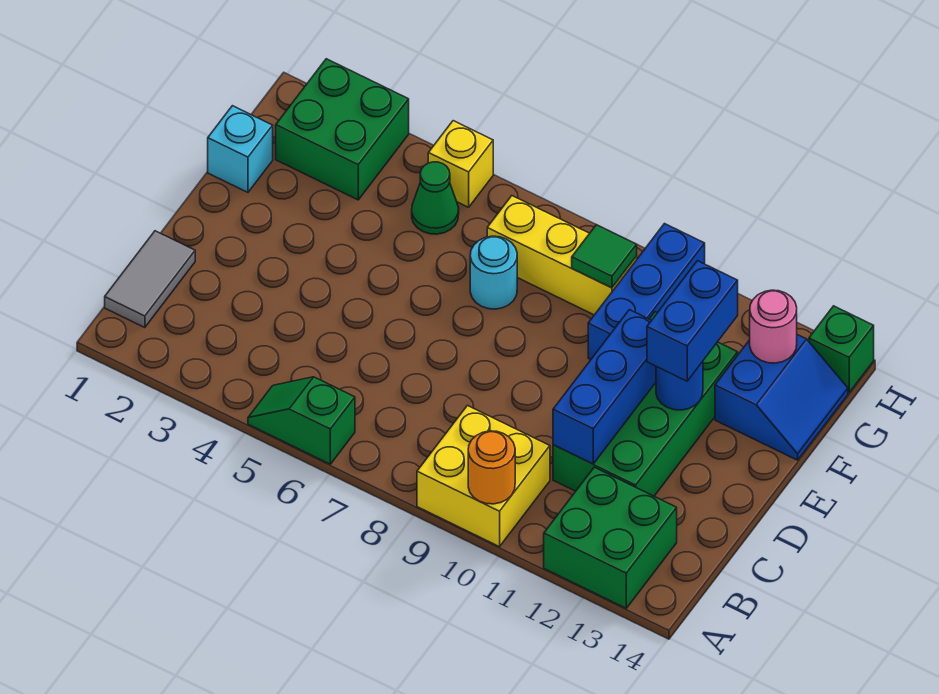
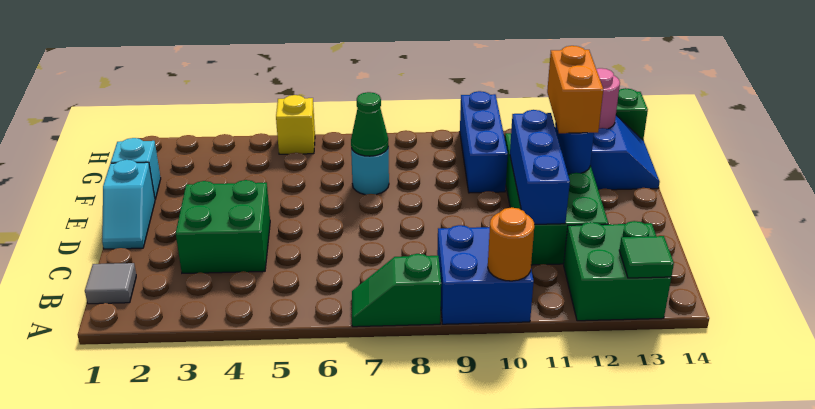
green slope A5:A6 level 1 top 6 -> green slope A7:A8 level 1 top 8
yellow brick A9:B10 level 1 -> blue brick A9:B10 level 1
grey tile B1:C1 level 1 -> grey tile B1 level 1
none -> cyan slope D1:E1 level 1 top E
blue brick E12:F12 level 3 -> orange brick E12:F12 level 3
green brick G2:H3 level 1 -> green brick C3:D4 level 1
green cone G5 level 1 -> green cone F7 level 2
yellow brick G7:G9 level 1 -> none
green tile G9 level 2 -> green tile A13 level 2

